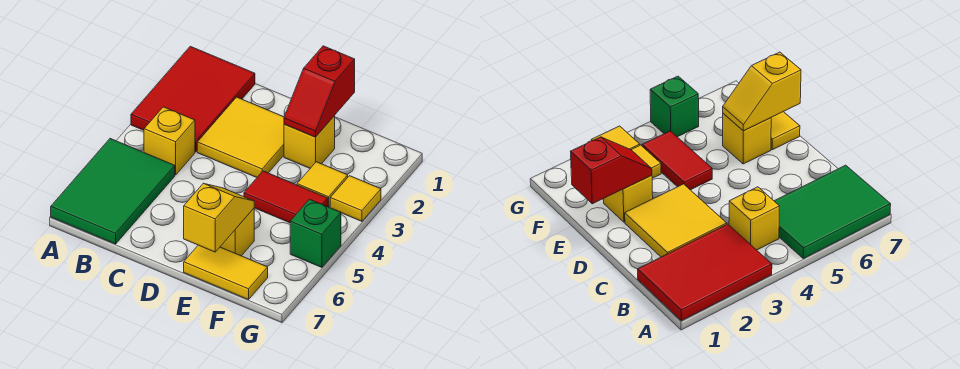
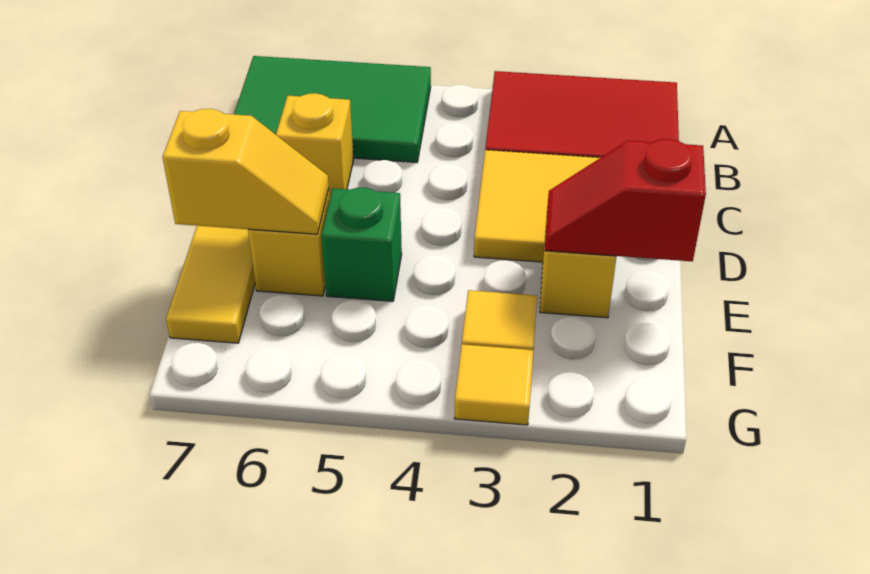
yellow brick B4 level 1 -> yellow brick C6 level 1
red tile E4:F4 level 1 -> none
green brick G5 level 1 -> green brick E5 level 1

